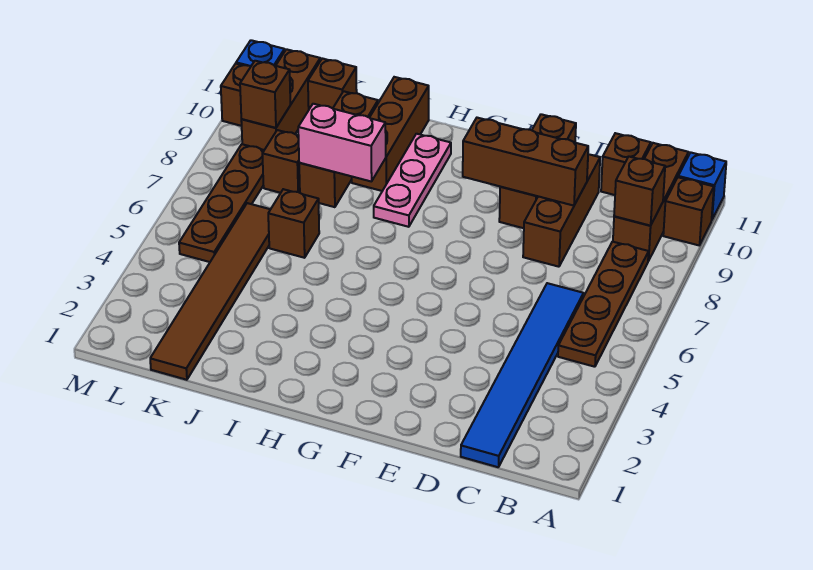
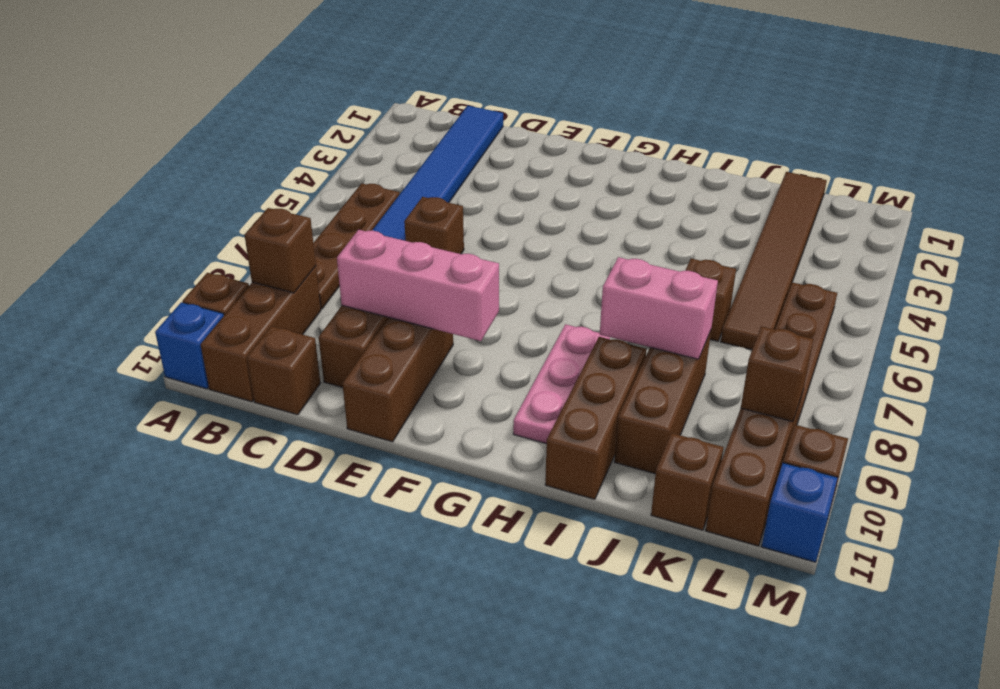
brown brick D9:F9 level 2 -> pink brick D9:F9 level 2
brown brick K8 level 1 -> brown brick D6 level 1

